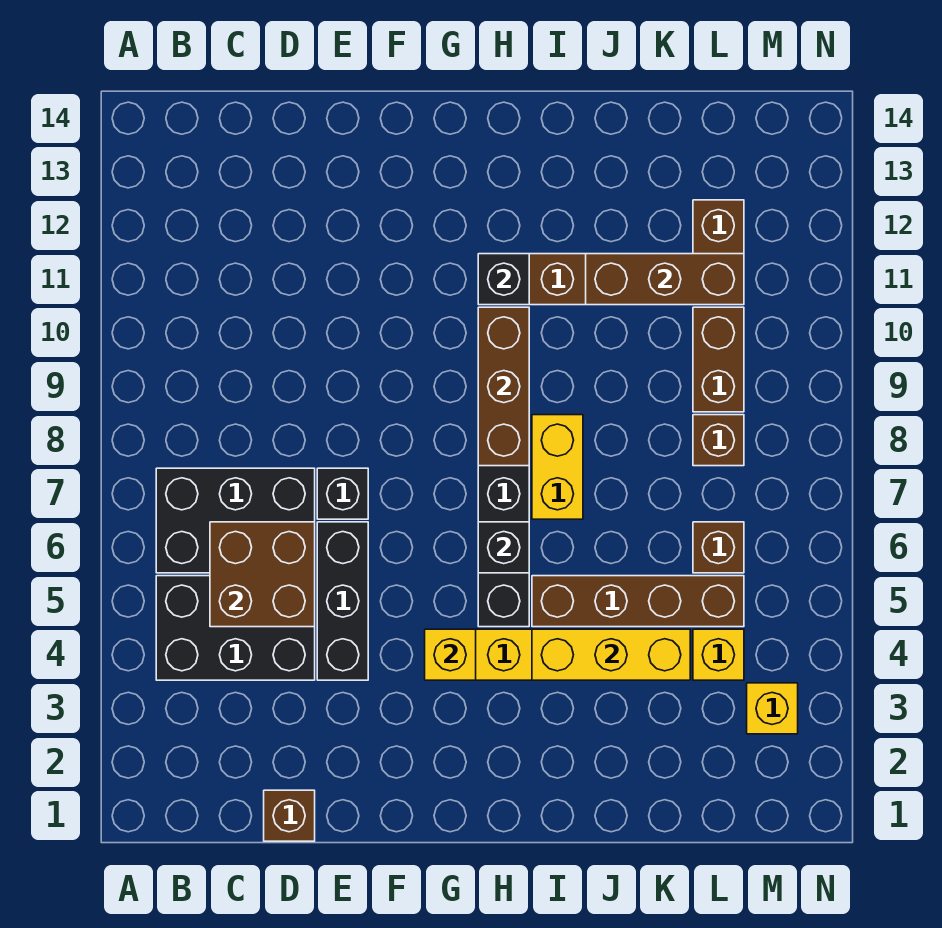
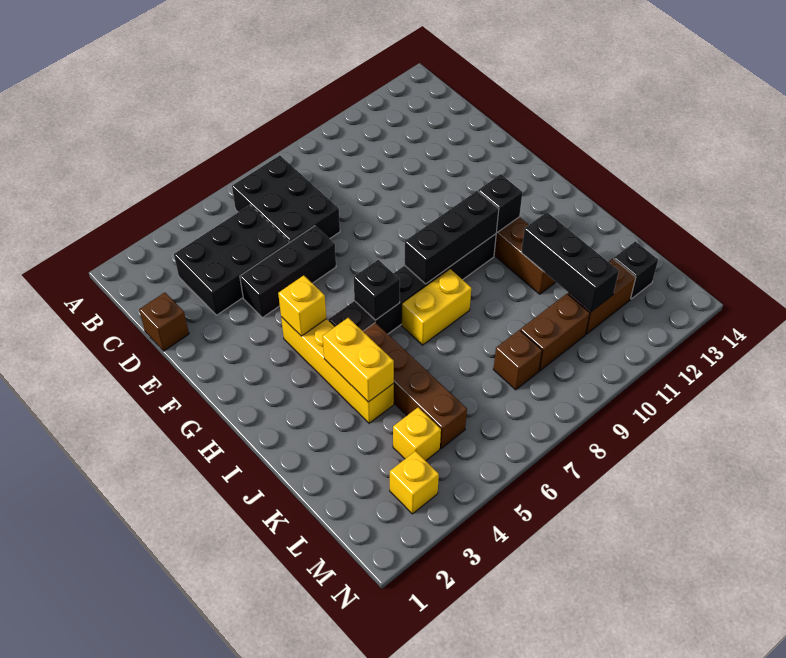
black brick B4:D5 level 1 -> black brick C3:D5 level 1
brown brick C5:D6 level 2 -> none
black brick E7 level 1 -> black brick L13 level 1
brown brick H8:H10 level 2 -> black brick H8:H10 level 2
yellow brick I4:K4 level 2 -> yellow brick I4:J4 level 2
brown brick J11:L11 level 2 -> black brick J11:L11 level 2
brown brick L6 level 1 -> none

